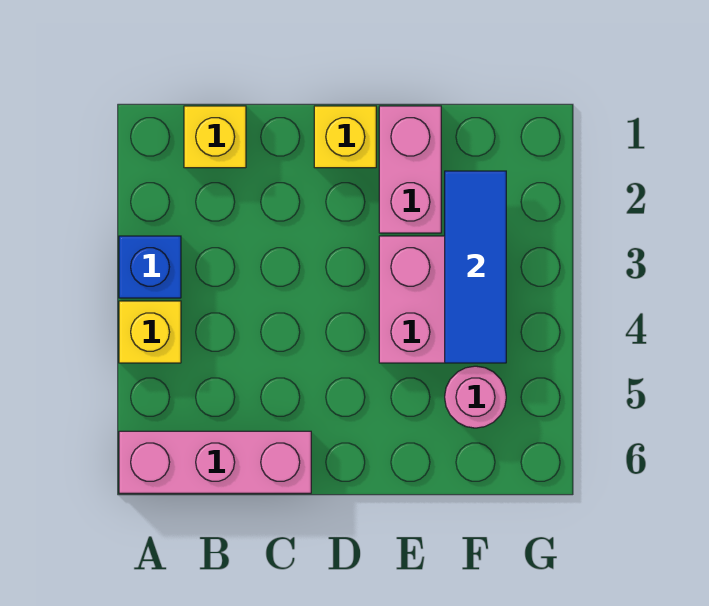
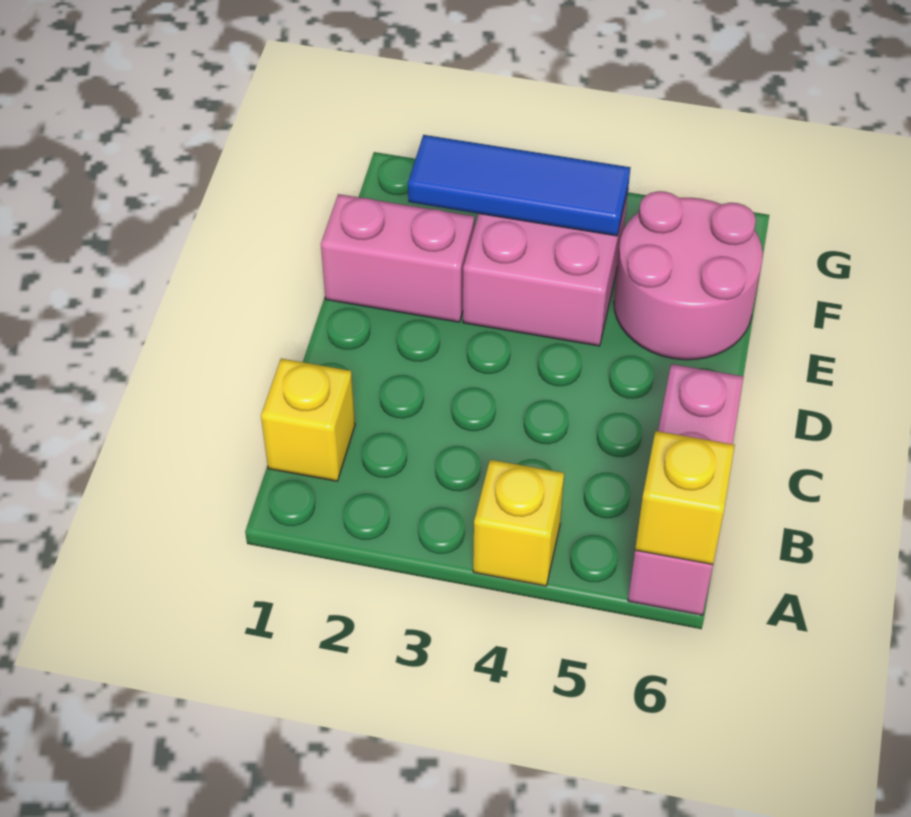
blue brick A3 level 1 -> none
yellow brick D1 level 1 -> yellow brick A6 level 2
pink round brick F5 level 1 -> pink round brick E5:F6 level 1

